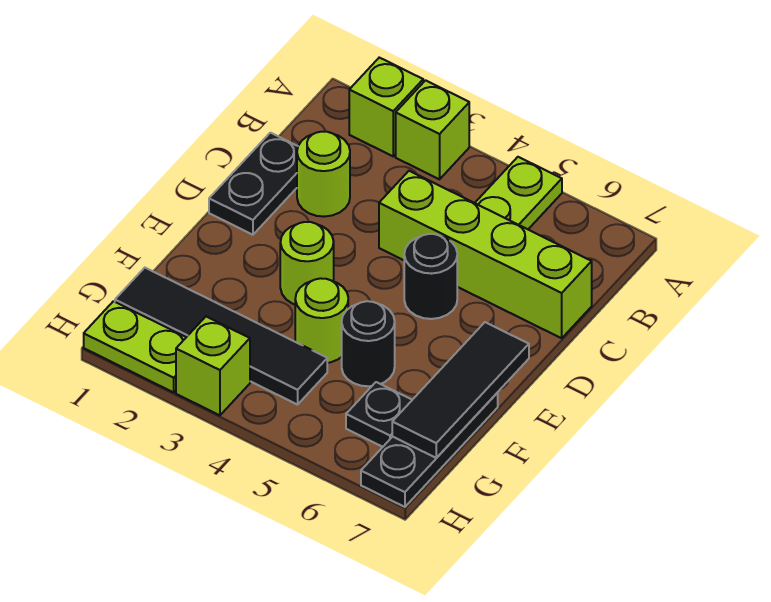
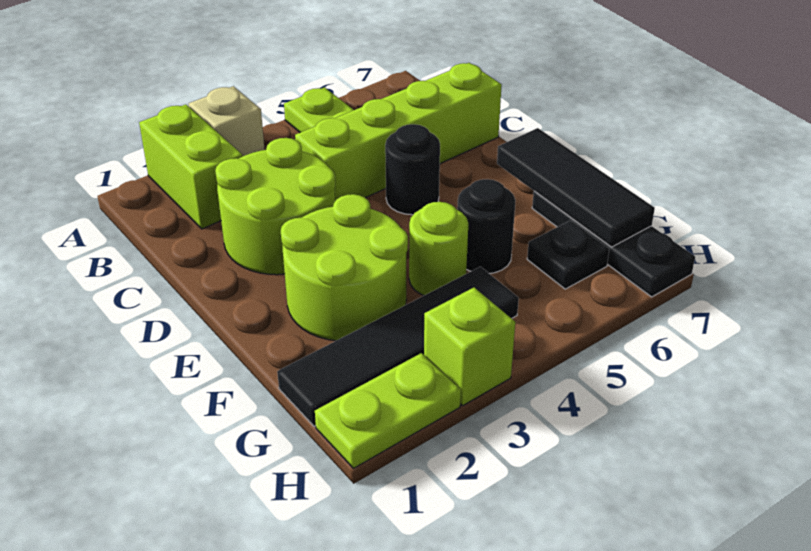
lime brick A2 level 1 -> lime brick A2:B2 level 1
lime brick A3 level 1 -> tan brick A3 level 1
black plate C1:D1 level 1 -> none
lime round brick C2 level 1 -> lime round brick C2:D3 level 1
lime round brick E3 level 1 -> lime round brick E2:F3 level 1

